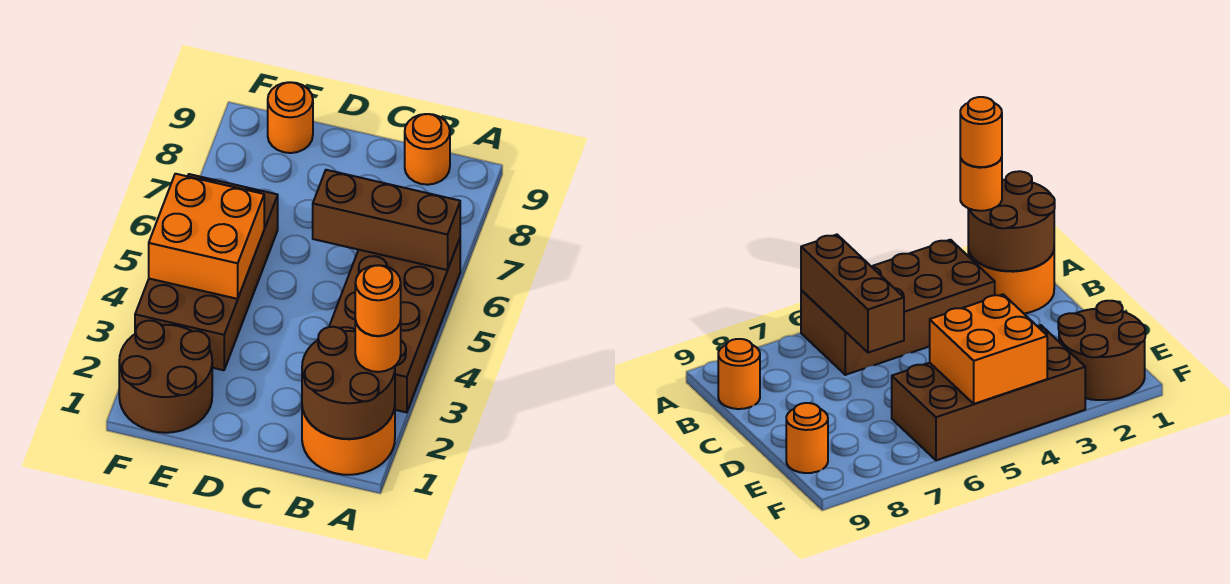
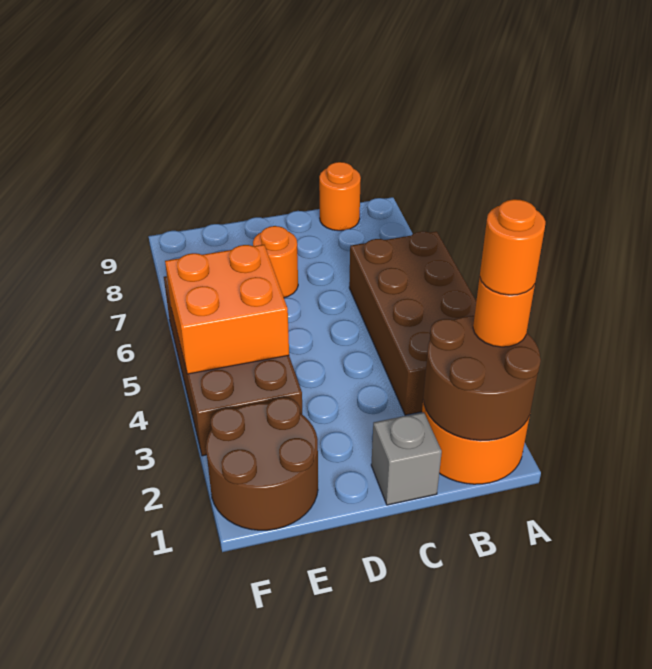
brown brick A6:C6 level 2 -> none
none -> grey brick C1 level 1
orange round brick E9 level 1 -> orange round brick D7 level 1

